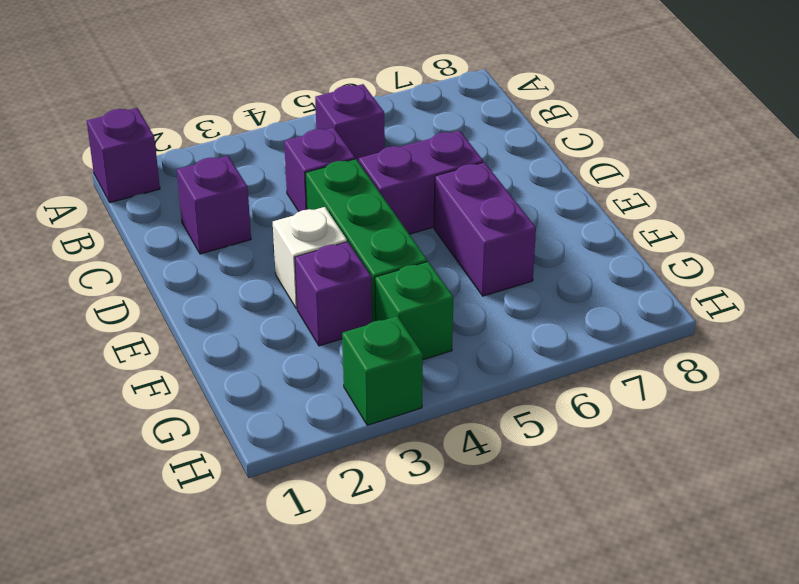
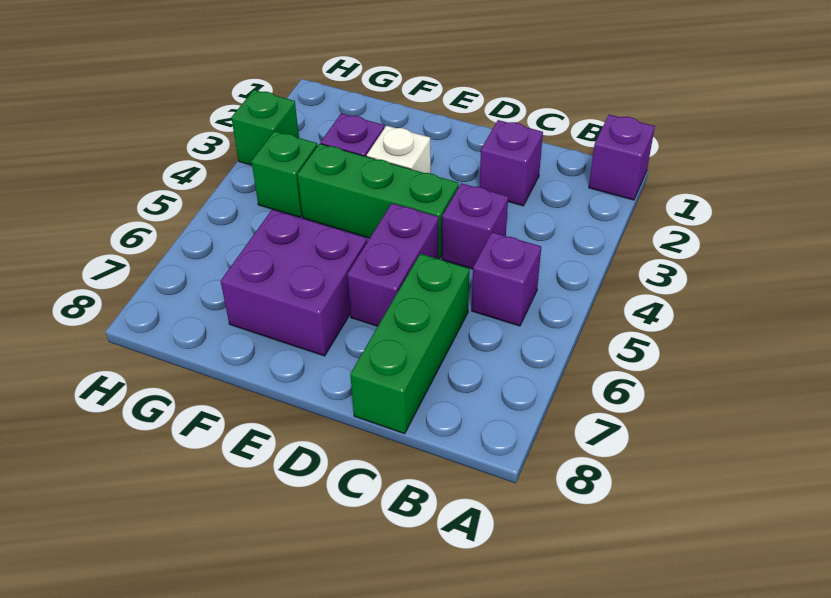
none -> green brick C6:C8 level 1
purple brick E6:F6 level 1 -> purple brick E6:F7 level 1

